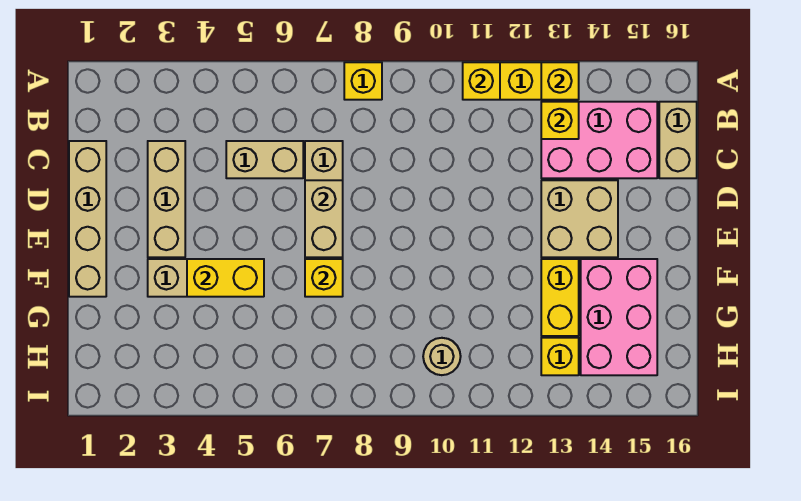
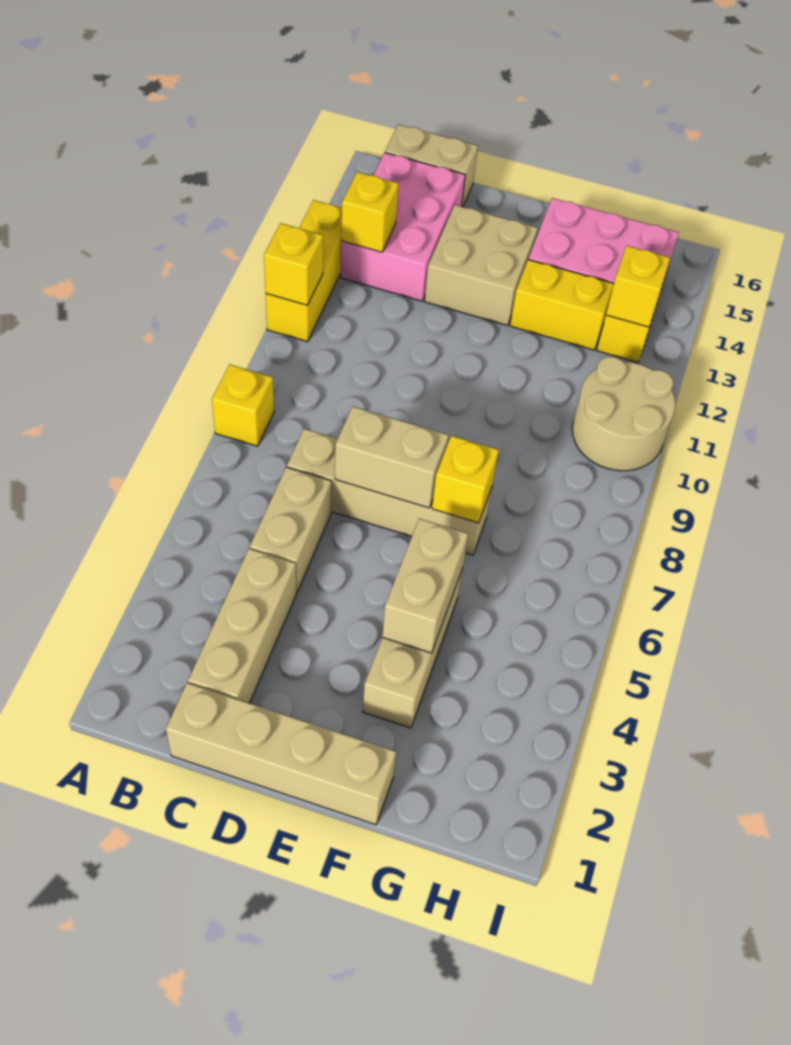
yellow brick A13 level 2 -> yellow brick H13 level 2
tan brick C3:E3 level 1 -> tan brick C2:C4 level 1
yellow brick F4:F5 level 2 -> tan brick F4:F5 level 2
tan round brick H10 level 1 -> tan round brick H10:I11 level 1

